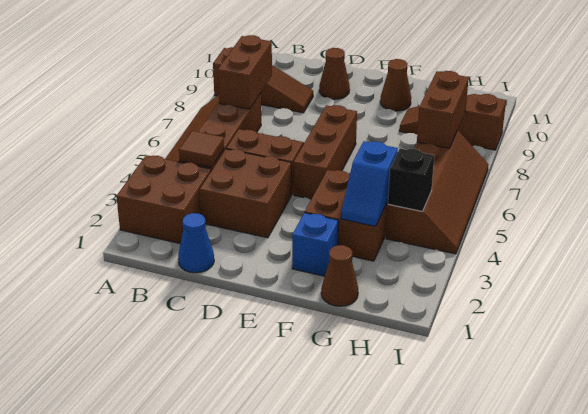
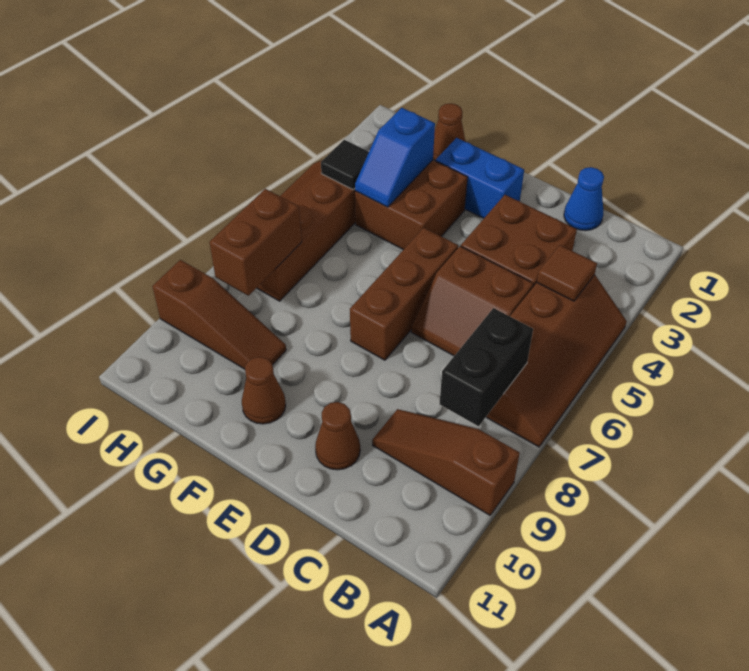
brown brick A2:B3 level 1 -> none
brown brick B7:B8 level 2 -> black brick B7:B8 level 2
blue brick F2 level 1 -> blue brick E2:F2 level 1
blue slope G3:G4 level 2 top 4 -> blue slope G3:G4 level 2 top 3
black brick H4 level 2 -> black tile H4 level 2

